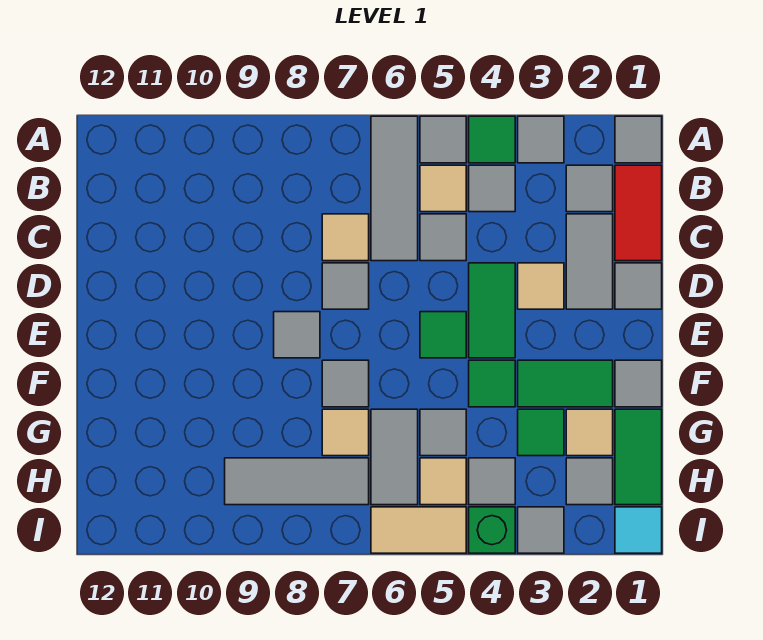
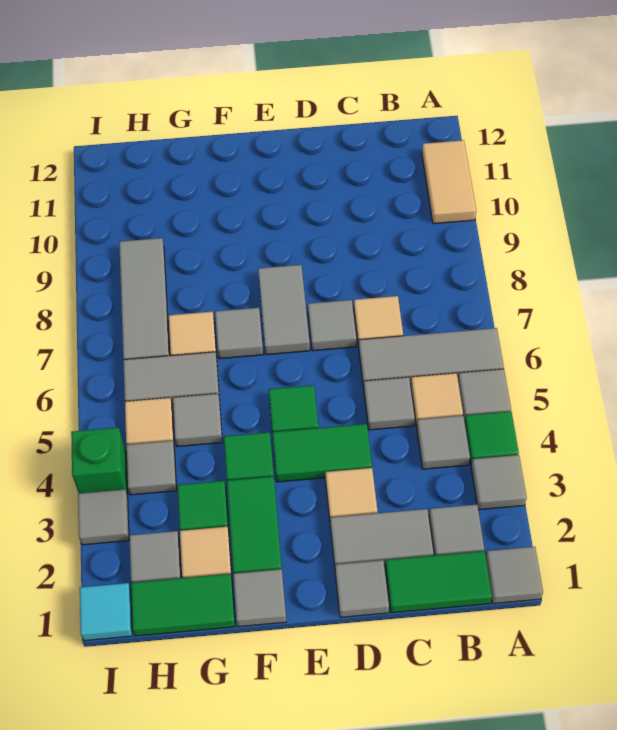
red tile B1:C1 level 1 -> green tile B1:C1 level 1
grey tile E8 level 1 -> grey tile E7:E8 level 1
tan tile I5:I6 level 1 -> tan tile A10:A11 level 1

